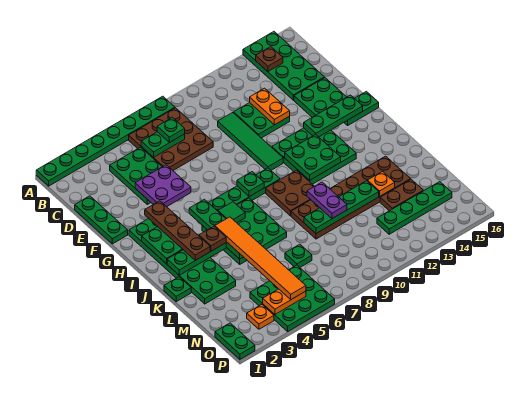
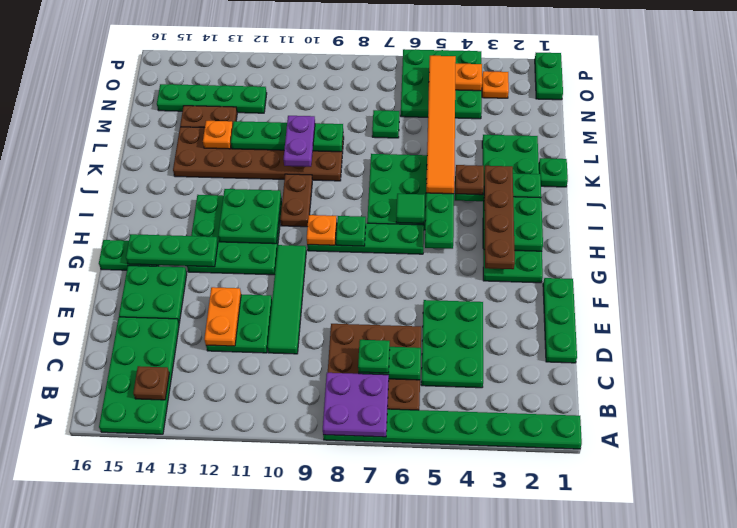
purple plate E4:F5 level 2 -> purple plate A7:B8 level 2
none -> orange plate H9 level 2
brown plate I9:J10 level 1 -> brown plate I10:J10 level 1

